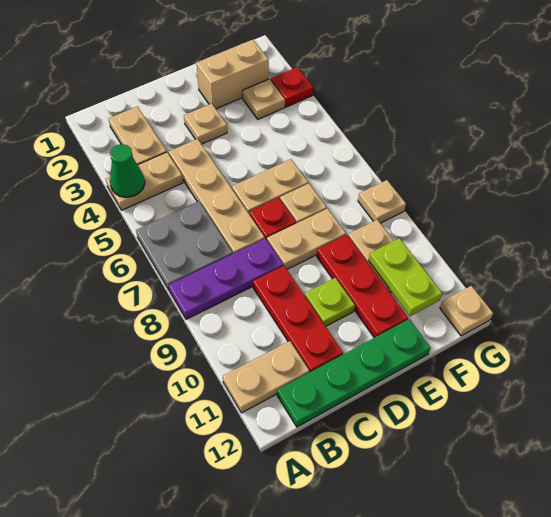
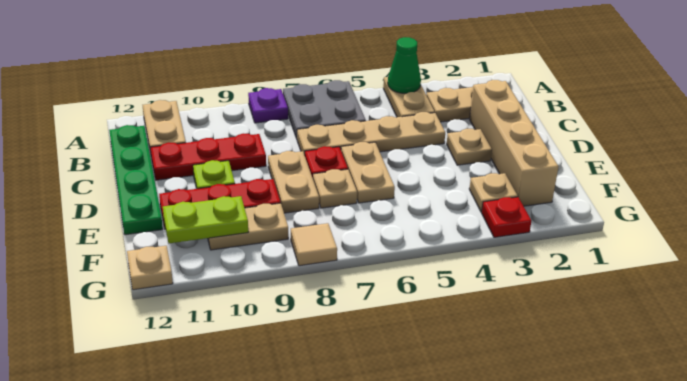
purple plate A8:C8 level 1 -> purple plate A8 level 1
tan brick E2:F2 level 1 -> tan brick C2:F2 level 1
tan plate G8 level 1 -> tan tile G8 level 1

